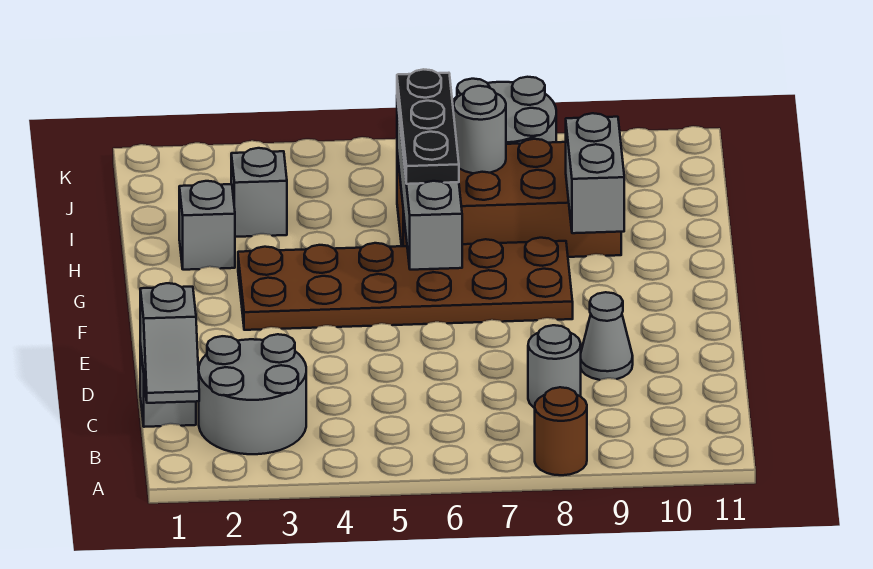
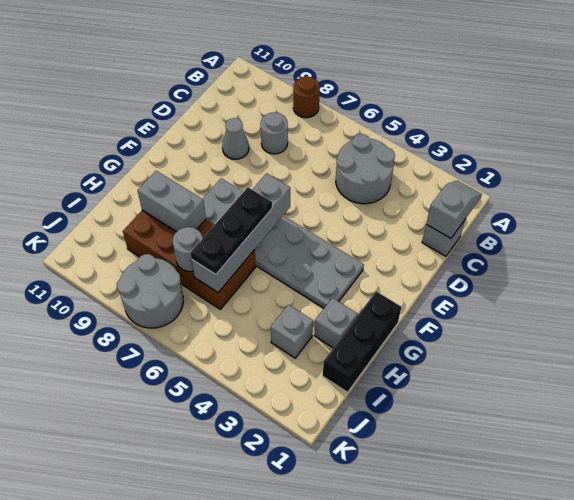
grey round brick B2:C3 level 1 -> grey round brick B4:C5 level 1
brown plate F3:G8 level 1 -> grey plate F3:G8 level 1
none -> black brick G1:I1 level 1
grey brick G9:H9 level 2 -> grey brick H8:H9 level 2

